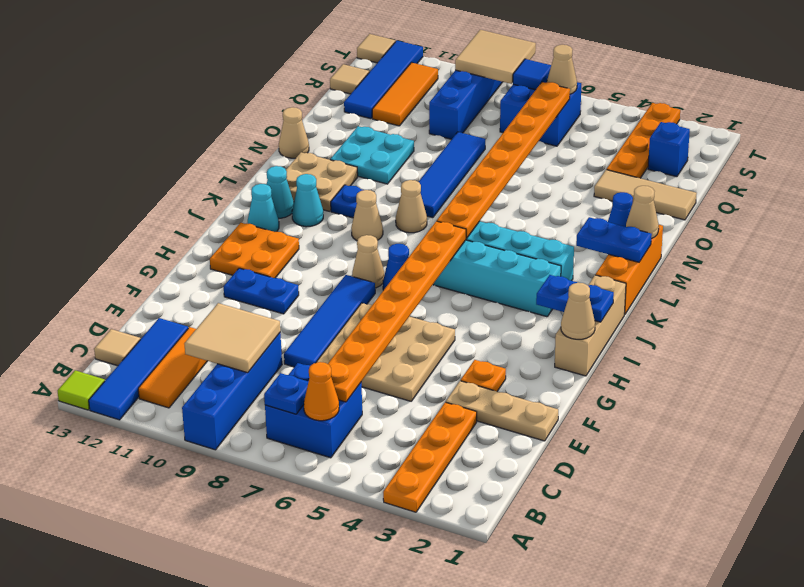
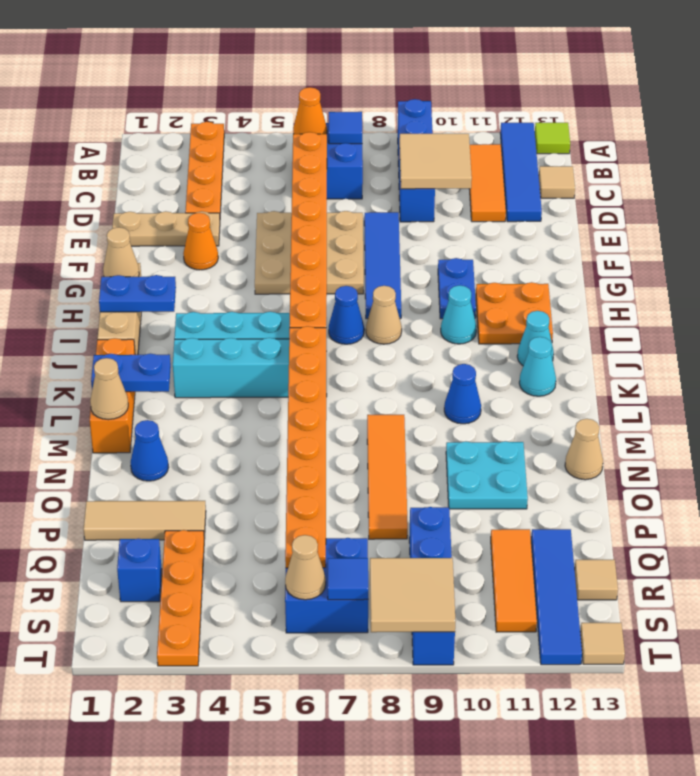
blue plate B7 level 2 -> blue tile B7 level 2
orange plate F3 level 1 -> orange cone F3 level 1
blue plate G10:G11 level 1 -> blue plate G10:H10 level 1
tan cone K9 level 1 -> none
cyan cone K11 level 1 -> cyan cone I10 level 1
tan cone L8 level 1 -> none
blue plate L10 level 1 -> blue cone L10 level 1
tan plate L11:M12 level 1 -> none
blue tile M8:P8 level 1 -> orange tile M8:P8 level 1

